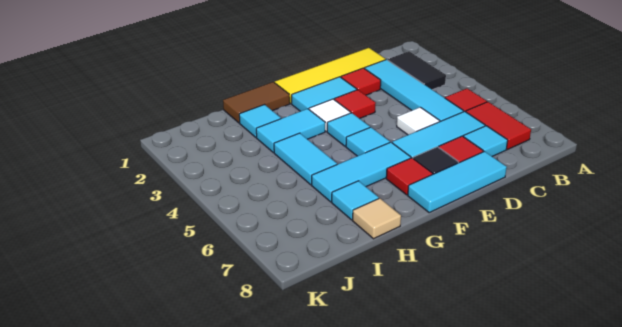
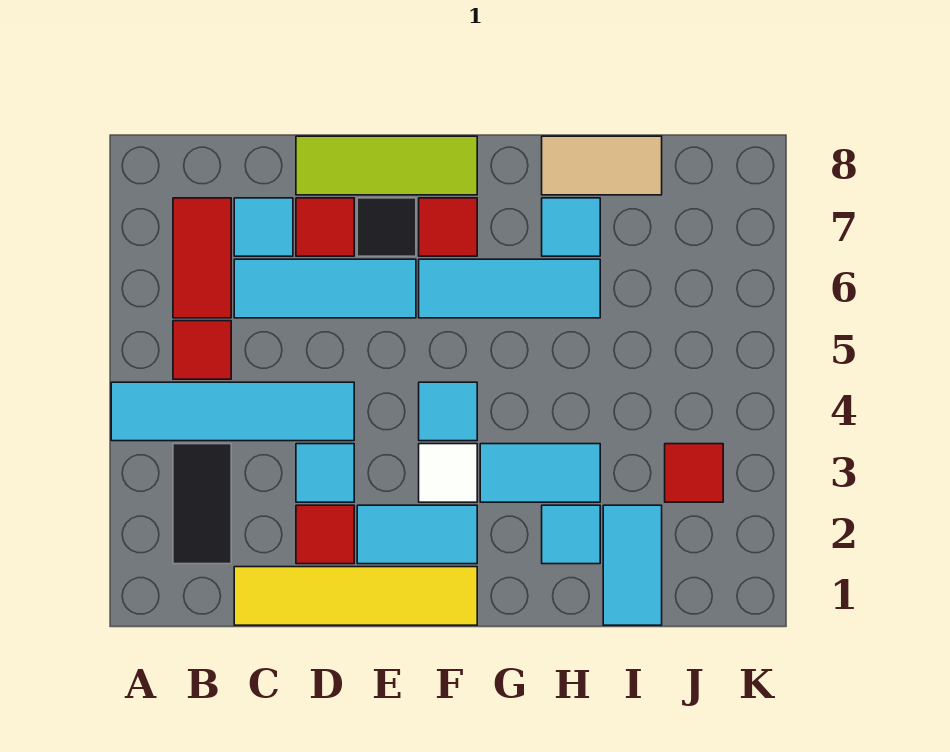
cyan tile C2:C5 level 1 -> cyan tile A4:D4 level 1
white tile D5 level 1 -> none
cyan tile D8:F8 level 1 -> lime tile D8:F8 level 1
red tile E3 level 1 -> red tile J3 level 1
cyan tile F5 level 1 -> cyan tile D3 level 1
brown tile G1:H1 level 1 -> none
cyan tile H4:H5 level 1 -> cyan tile I1:I2 level 1
tan tile H8 level 1 -> tan tile H8:I8 level 1

